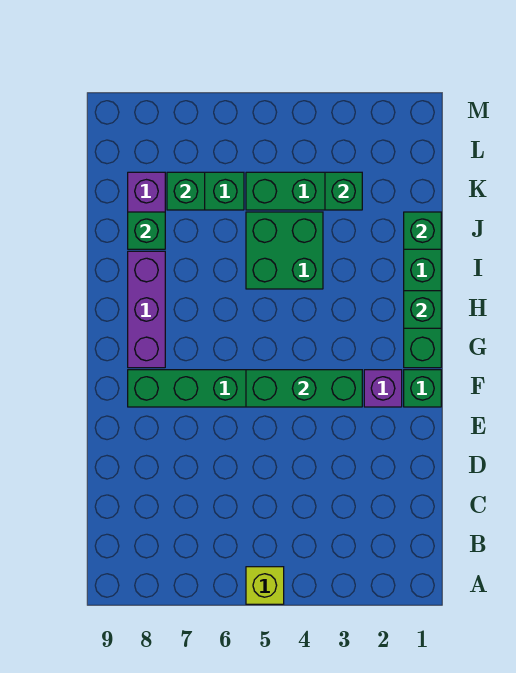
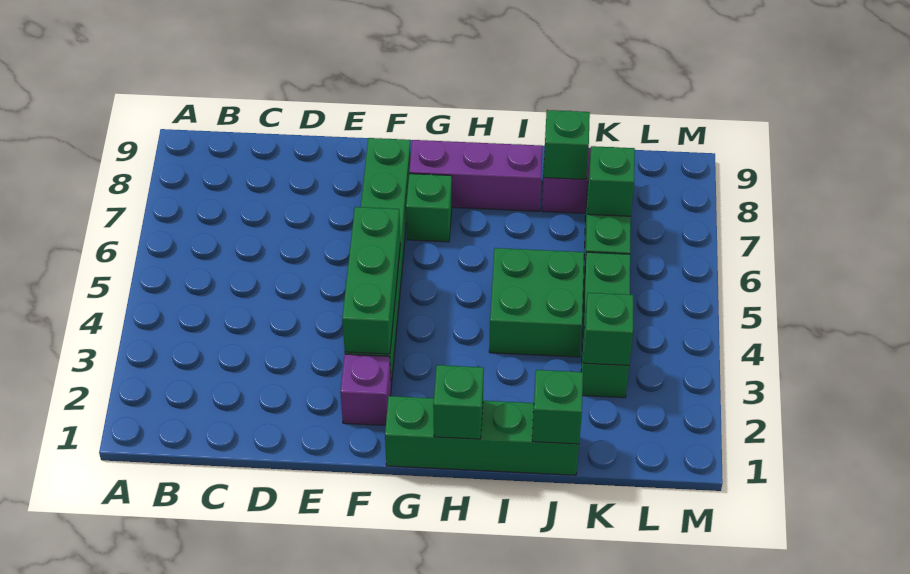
lime brick A5 level 1 -> none
green brick F1 level 1 -> green brick G7 level 1

